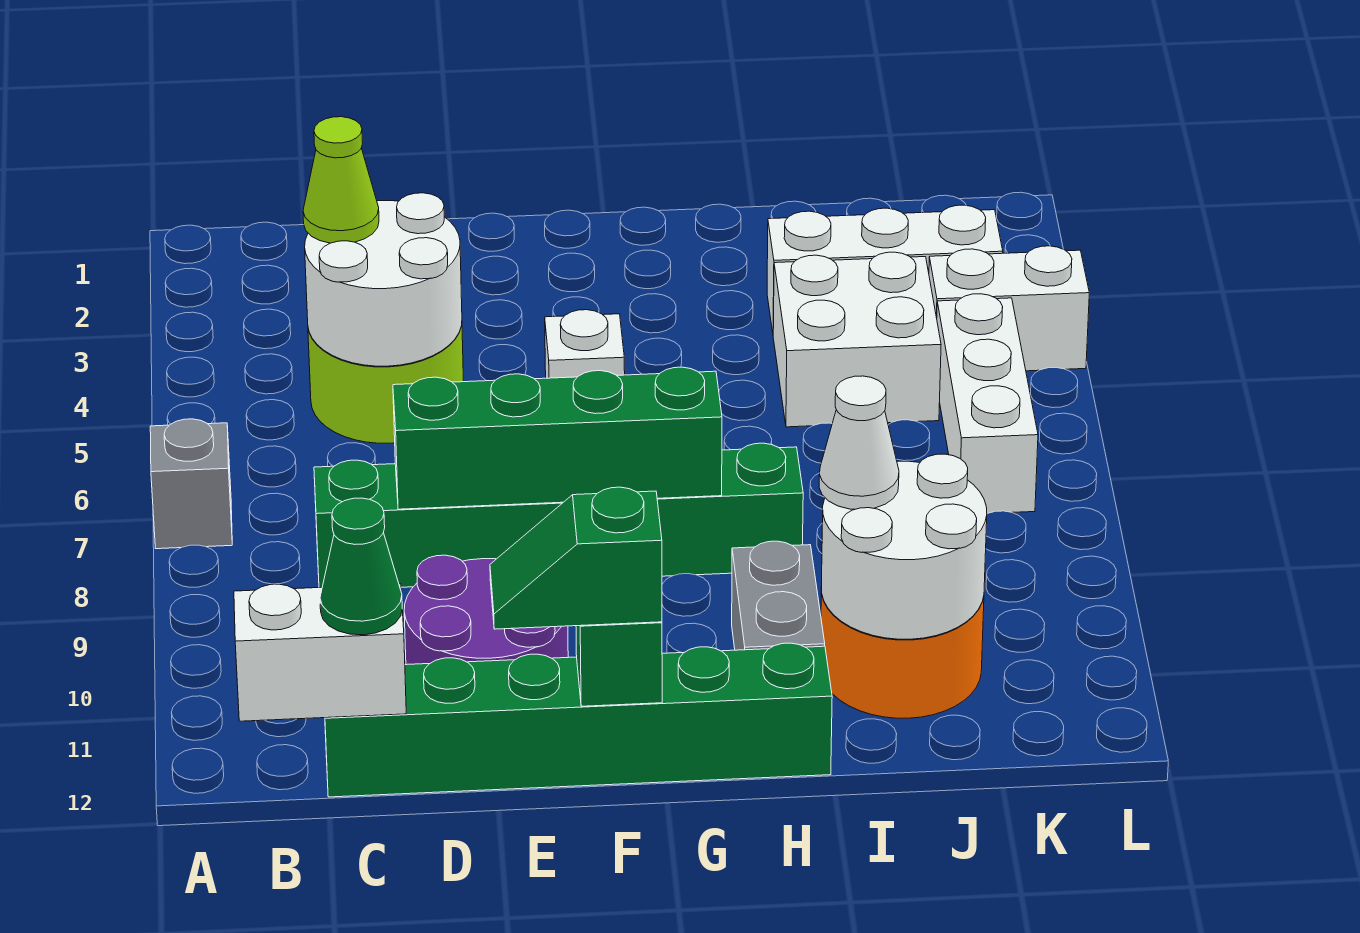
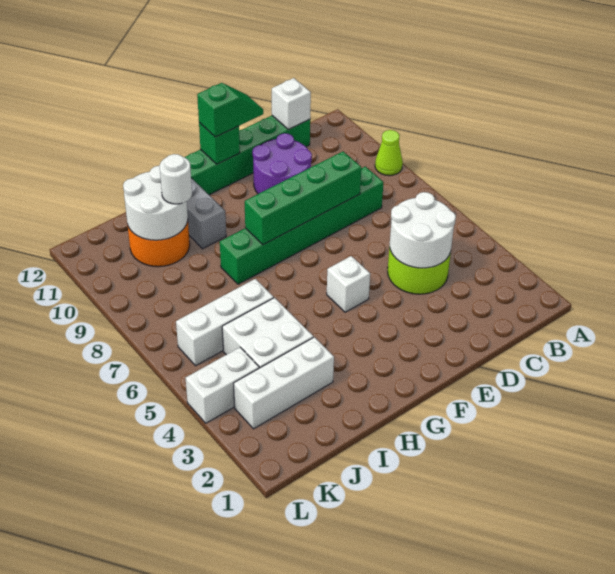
grey brick A7 level 1 -> none
white brick B12:C12 level 2 -> white brick C12 level 2
lime cone C4 level 3 -> lime cone A9 level 1
green cone C12 level 3 -> none
white cone I10 level 3 -> white round brick I10 level 3
white brick K5:K7 level 1 -> white brick I6:K6 level 1

